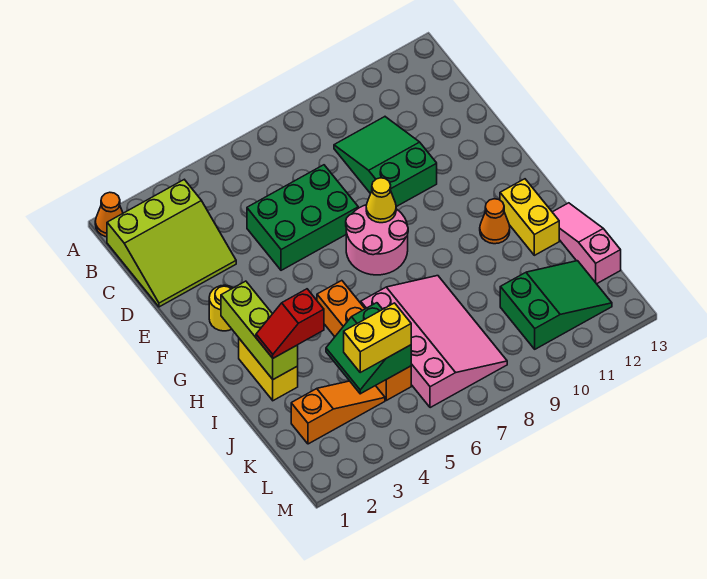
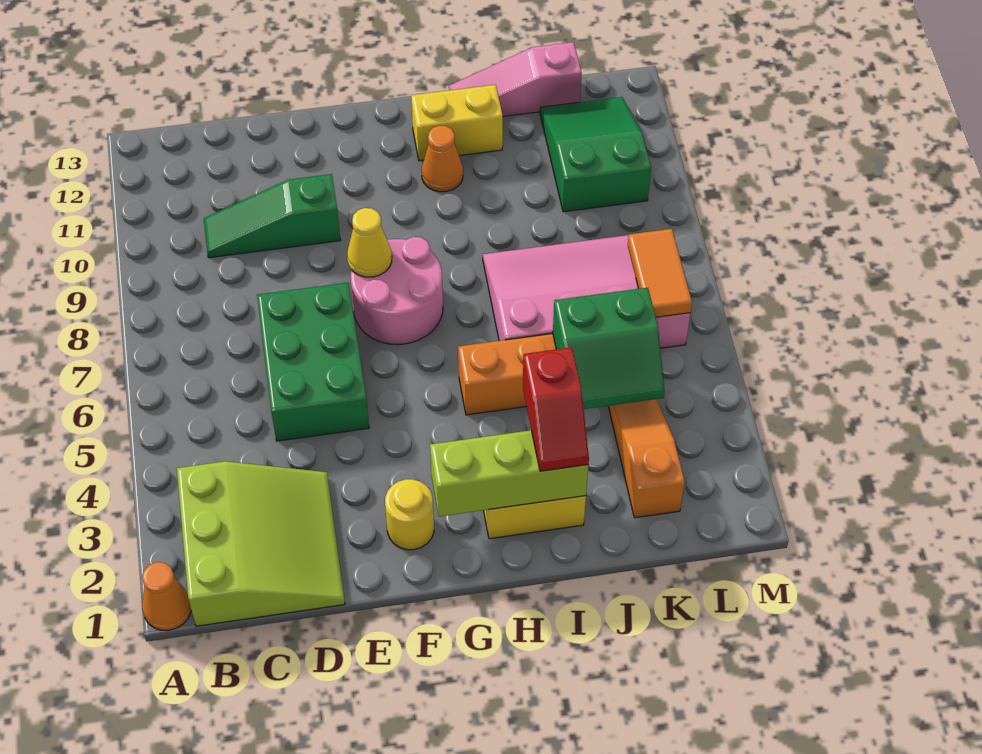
green slope C9:E10 level 1 top E -> green slope C10:E10 level 1 top E
yellow brick K4:K5 level 3 -> none
none -> orange tile L6:L7 level 2

